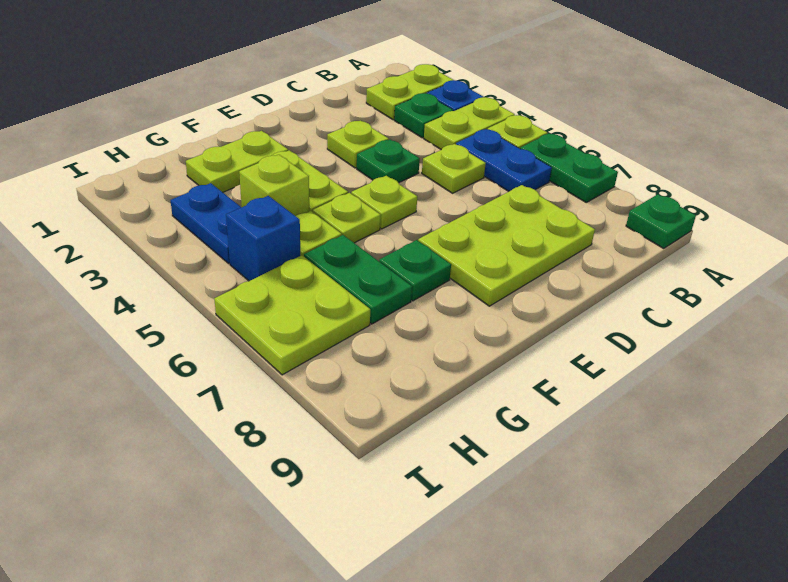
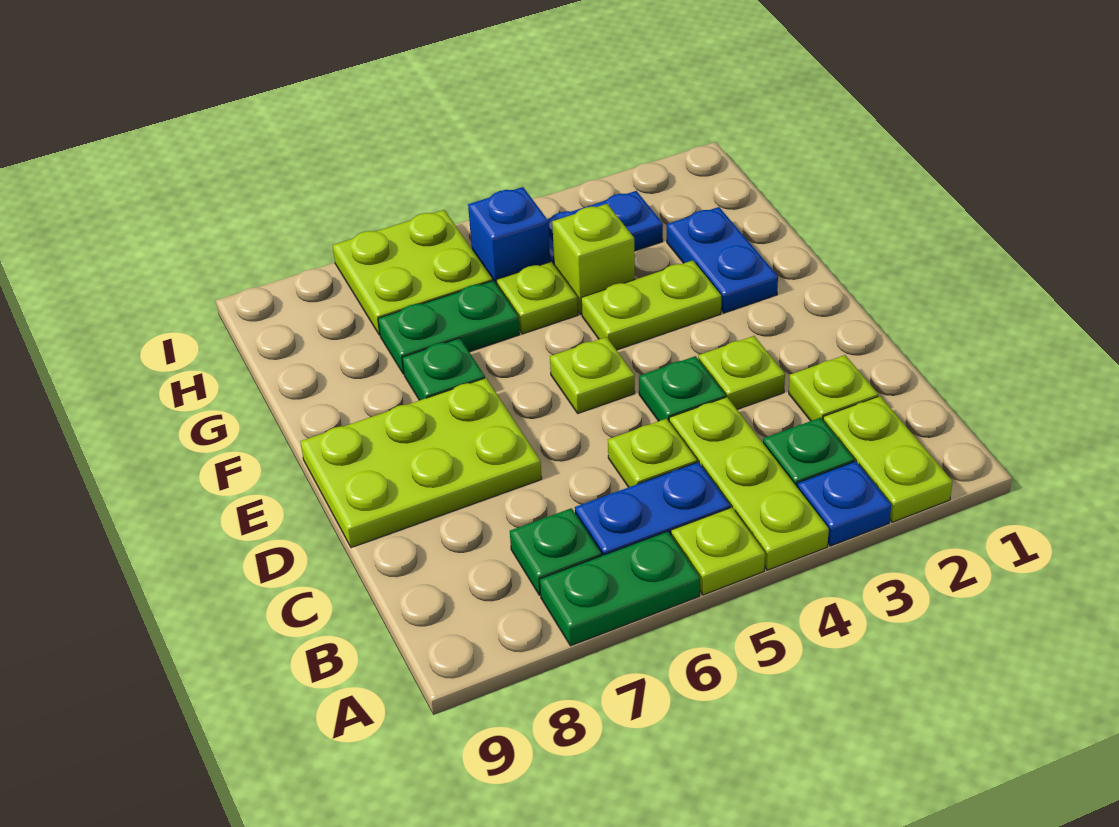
lime plate A4:B4 level 1 -> lime plate A4:C4 level 1
green plate A9 level 1 -> green plate B7 level 1
lime plate C7:E8 level 1 -> lime plate D7:E9 level 1
lime plate F2:G2 level 1 -> blue plate F2:G2 level 1
lime plate F5 level 1 -> lime plate C2 level 1

